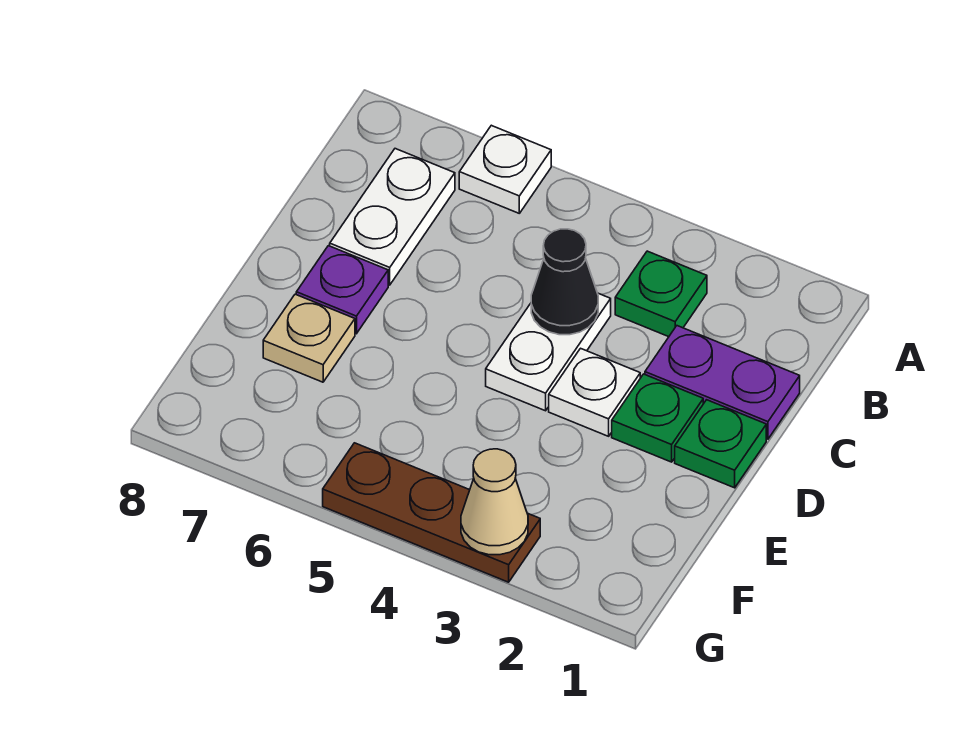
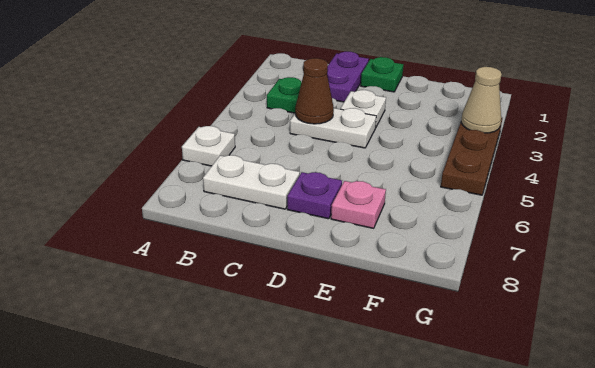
black cone C4 level 2 -> brown cone C4 level 2
green plate D2 level 1 -> none
tan plate E7 level 1 -> pink plate E7 level 1

